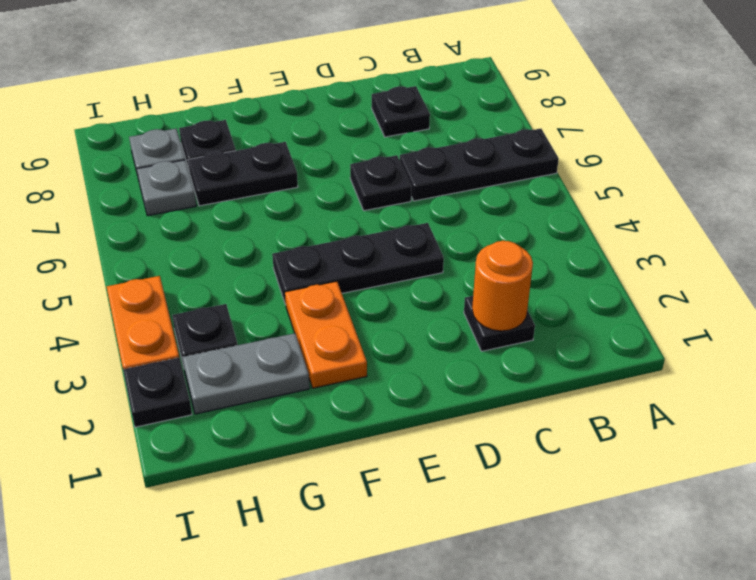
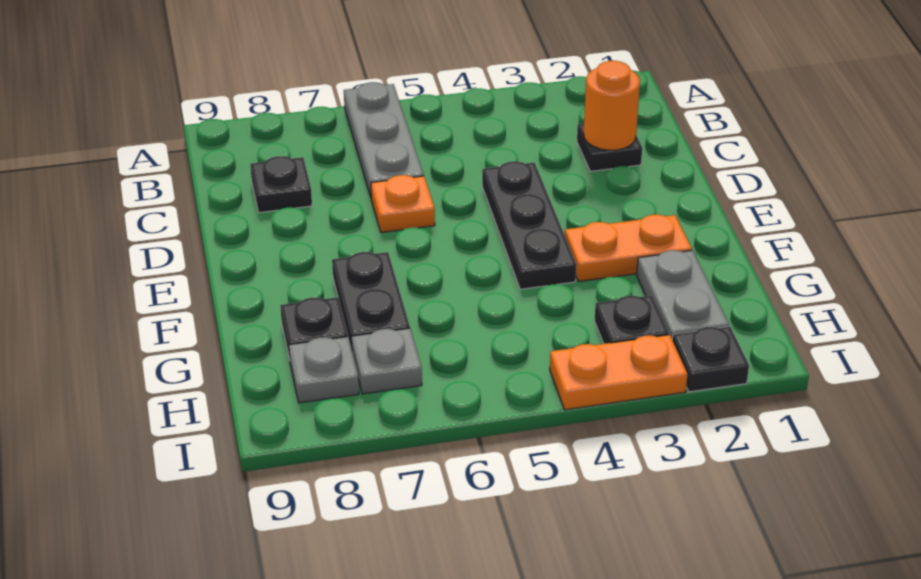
black plate A6:C6 level 1 -> grey plate A6:C6 level 1
black plate D6 level 1 -> orange plate D6 level 1

